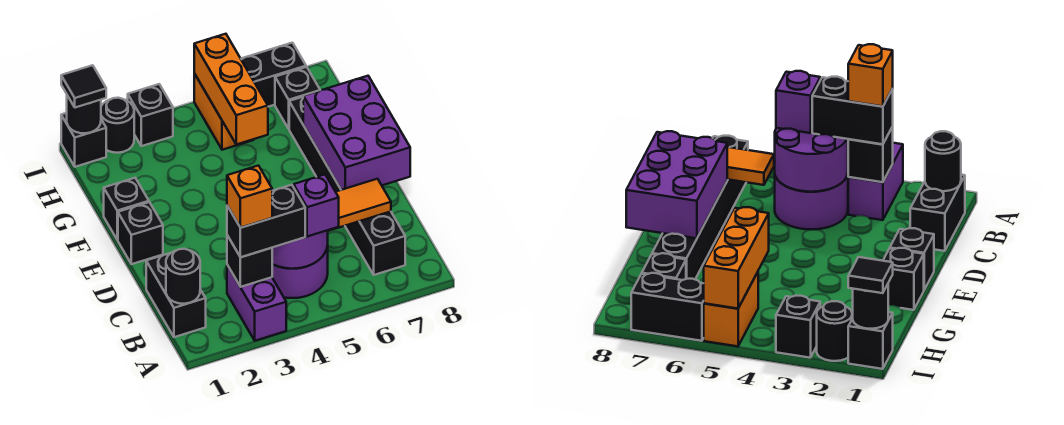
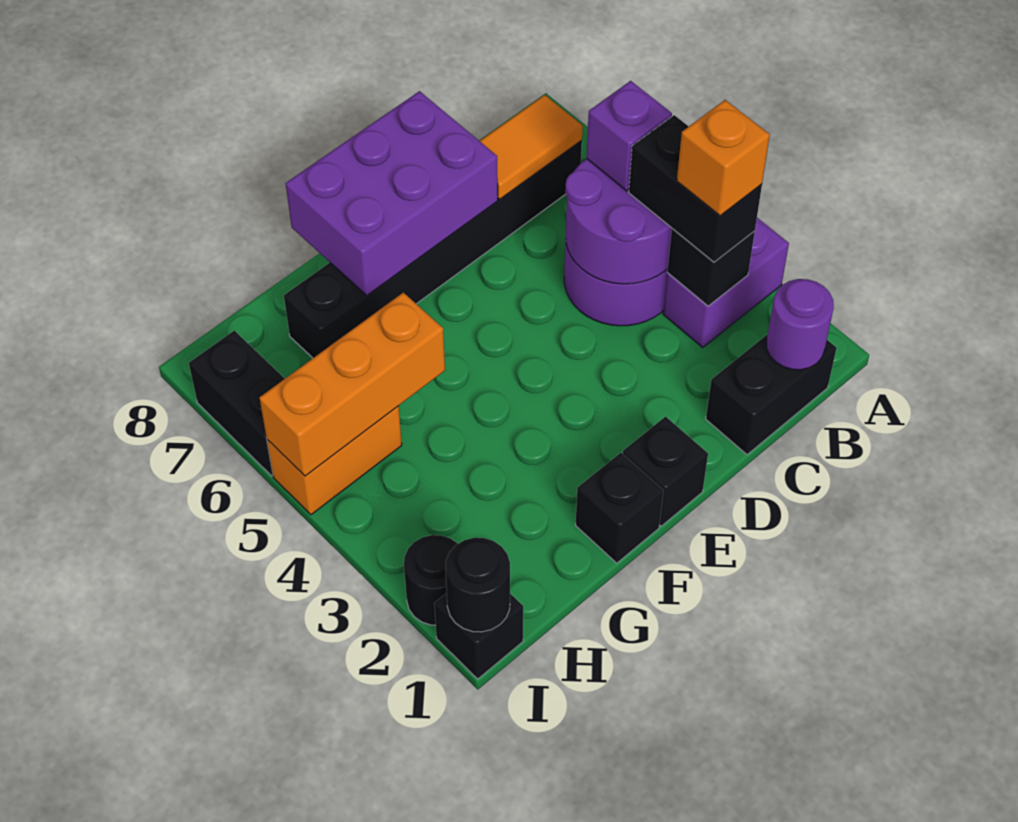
black round brick B1 level 2 -> purple round brick B1 level 2
orange tile C6:C7 level 2 -> orange tile B7:C7 level 2
black brick H7 level 1 -> none
black tile I1 level 3 -> none
black brick I3 level 1 -> none

